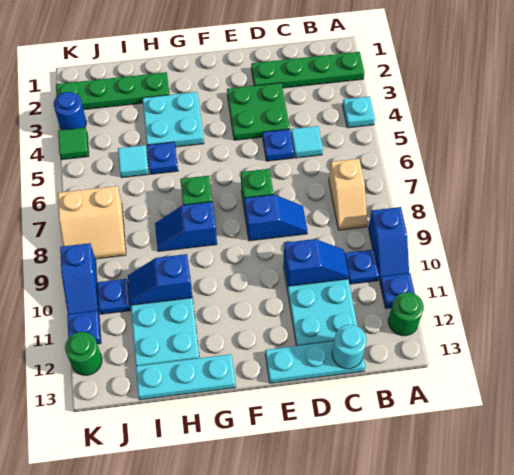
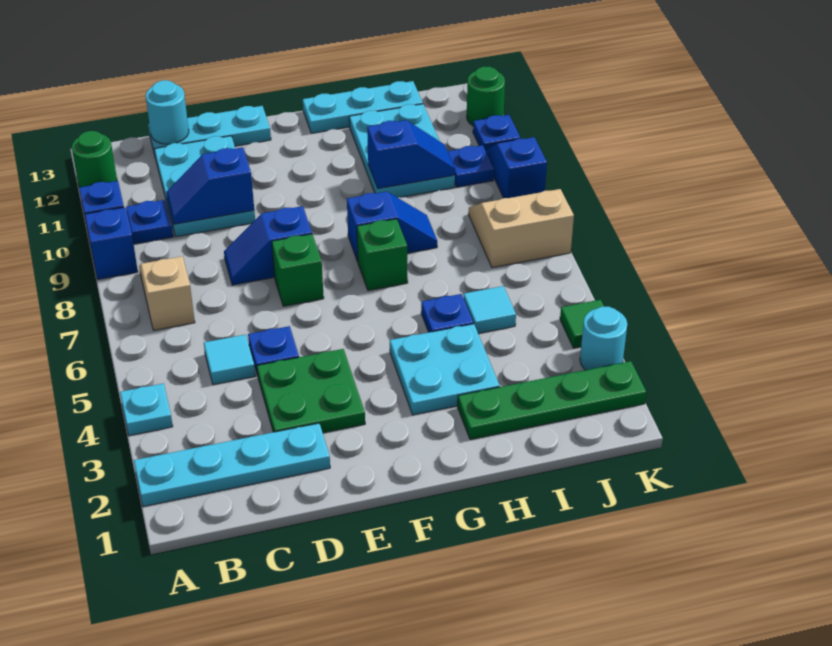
green plate A2:D2 level 1 -> cyan plate A2:D2 level 1
blue round brick K3 level 1 -> cyan round brick K3 level 1

